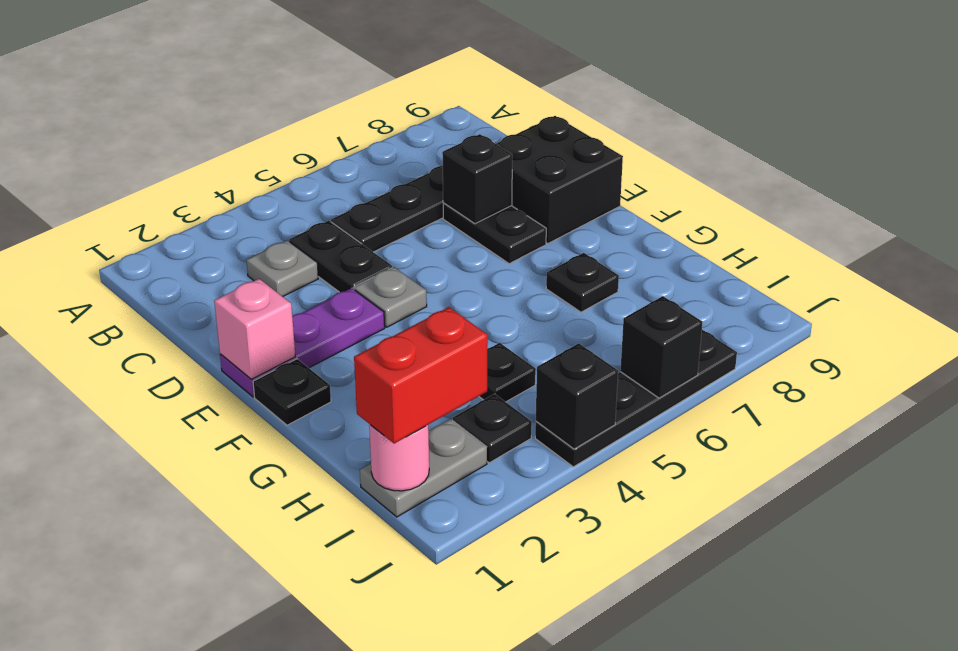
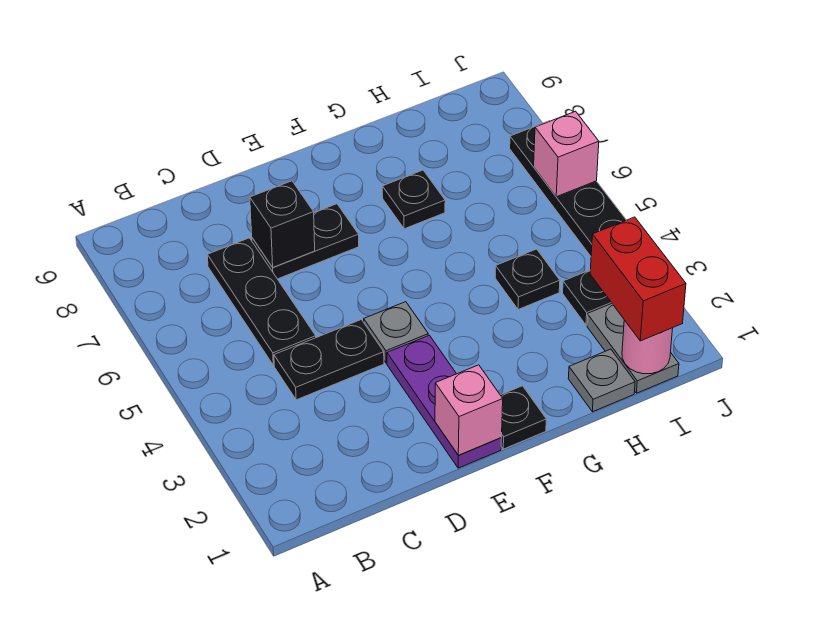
grey plate C3 level 1 -> grey plate H1 level 1
black brick D8:E9 level 1 -> none
black brick J4 level 2 -> none
black brick J6 level 2 -> pink brick J6 level 2

